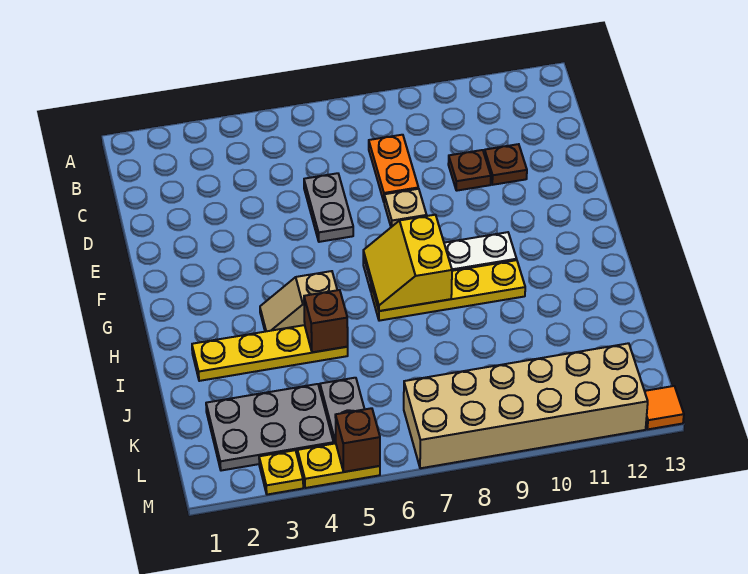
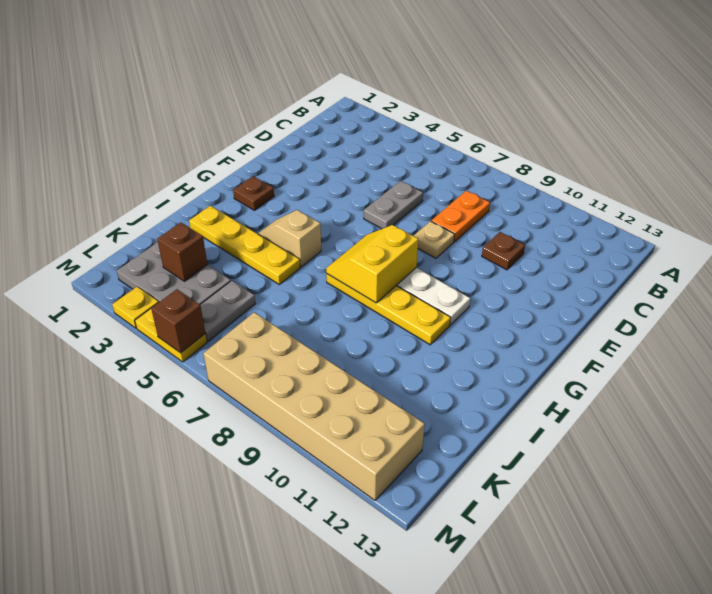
brown plate D11 level 1 -> brown plate G2 level 1
brown brick I5 level 2 -> brown brick K3 level 2
orange tile M13 level 1 -> none

